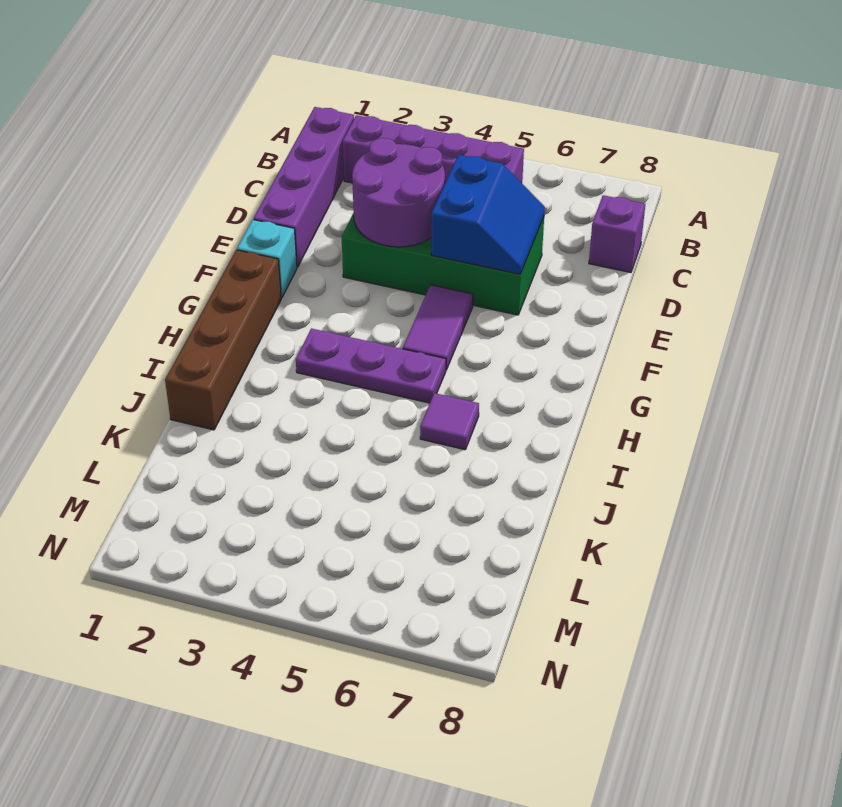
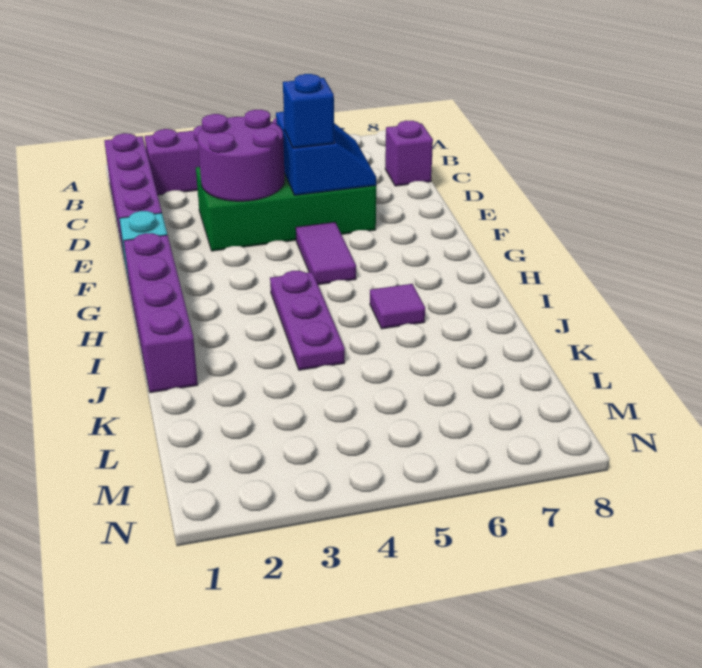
none -> blue brick E5 level 3
brown brick G1:J1 level 1 -> purple brick G1:J1 level 1
purple plate H3:H5 level 1 -> purple plate H4:J4 level 1

